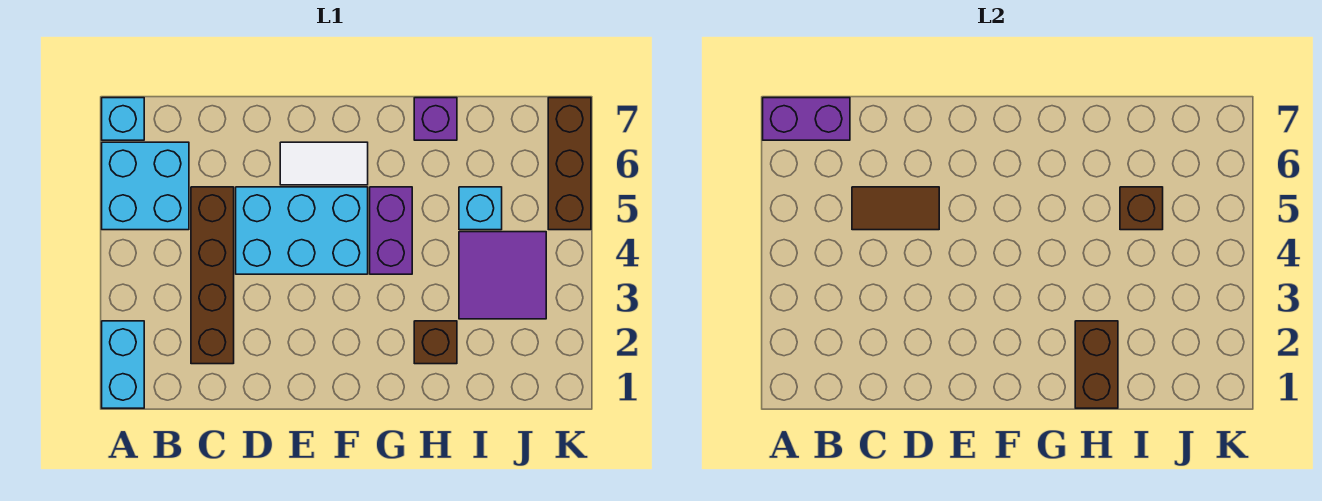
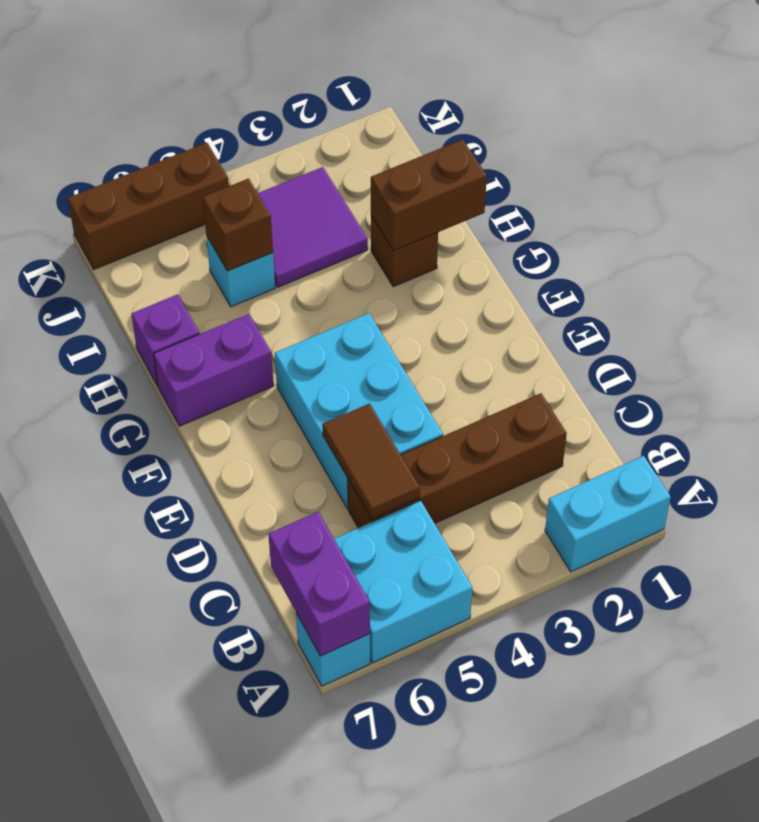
white tile E6:F6 level 1 -> none
purple brick G4:G5 level 1 -> purple brick G6:G7 level 1

